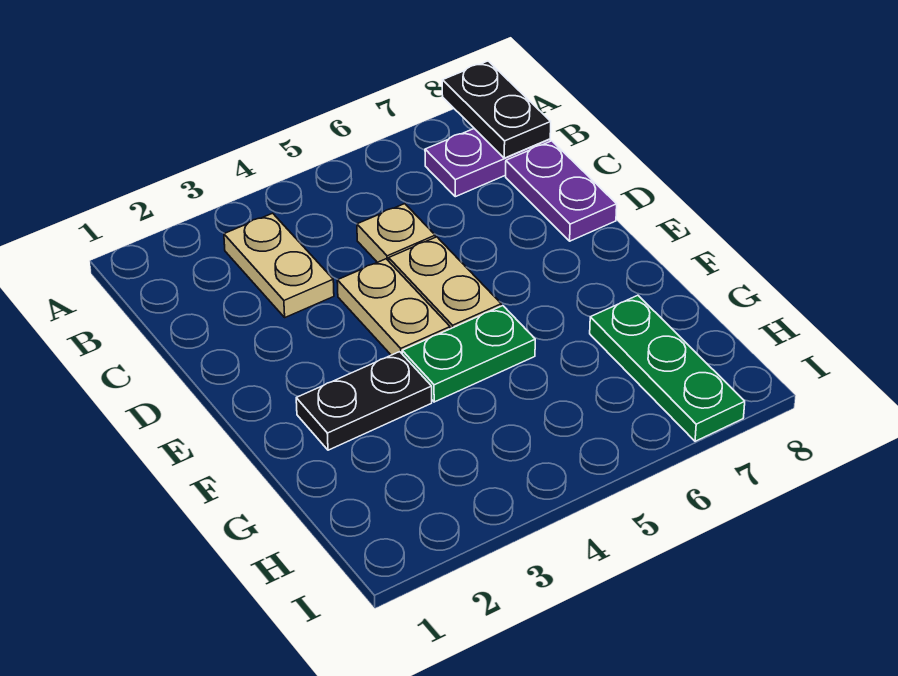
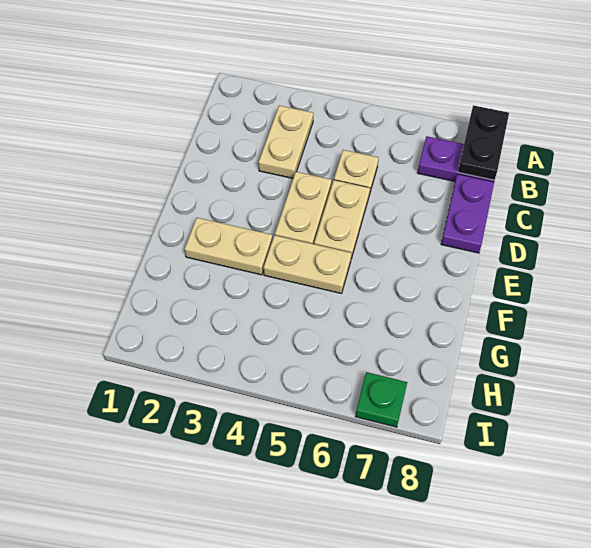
black plate F2:F3 level 1 -> tan plate F2:F3 level 1
green plate F4:F5 level 1 -> tan plate F4:F5 level 1
green plate G7:I7 level 1 -> green plate I7 level 1

